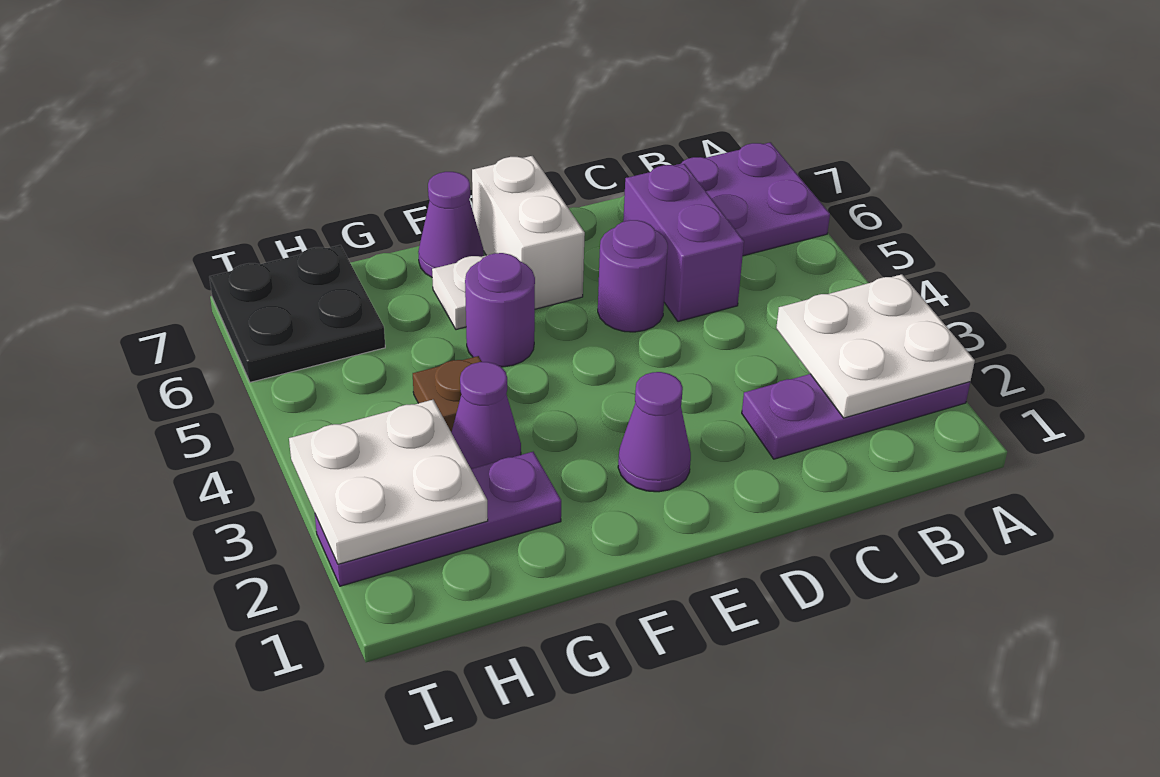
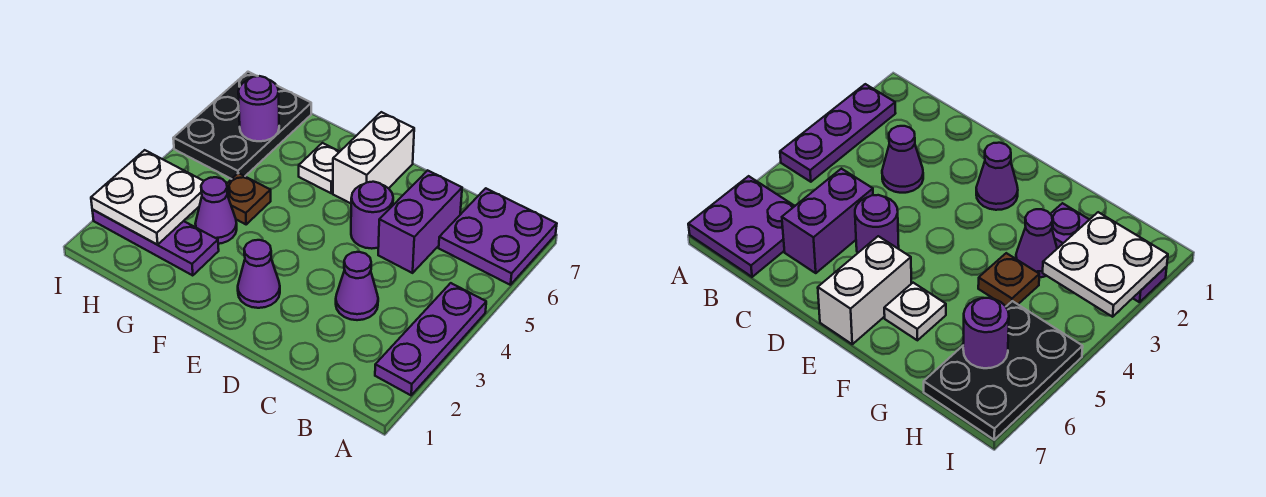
purple plate A2:C2 level 1 -> purple plate A2:A4 level 1
white plate A2:B3 level 2 -> none
purple round brick F5 level 1 -> purple round brick H6 level 2
purple cone F7 level 1 -> purple cone C3 level 1
black plate H6:I7 level 1 -> black plate H5:I7 level 1

